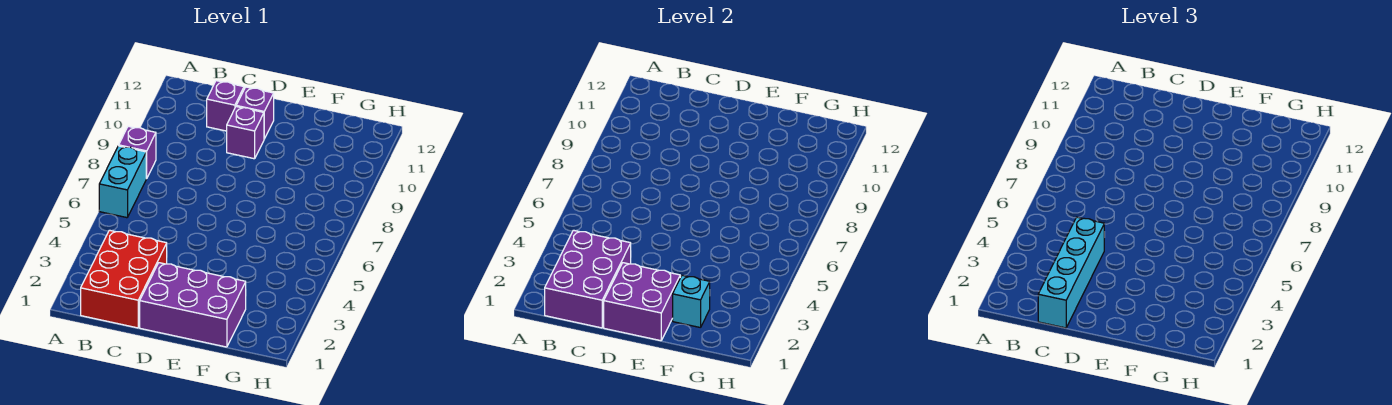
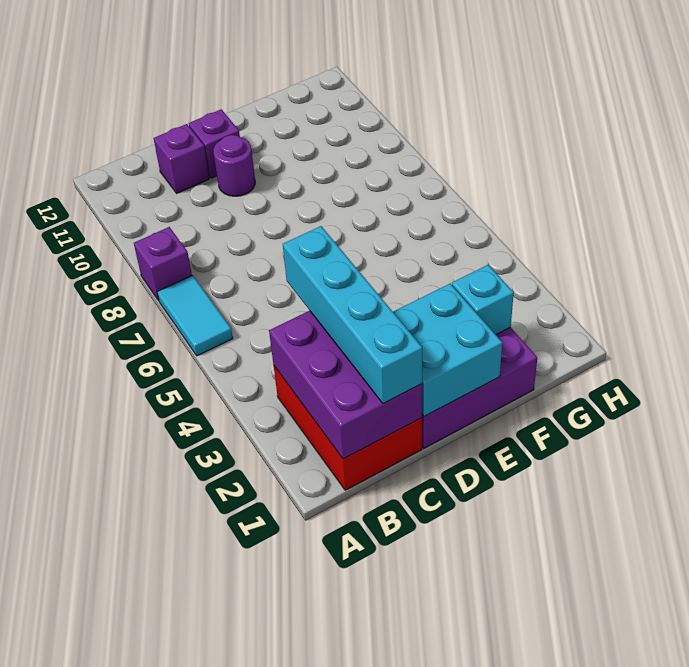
cyan brick A6:A7 level 1 -> cyan tile A6:A7 level 1
purple brick D1:E2 level 2 -> cyan brick D1:E2 level 2
purple brick D10 level 1 -> purple round brick D10 level 1

